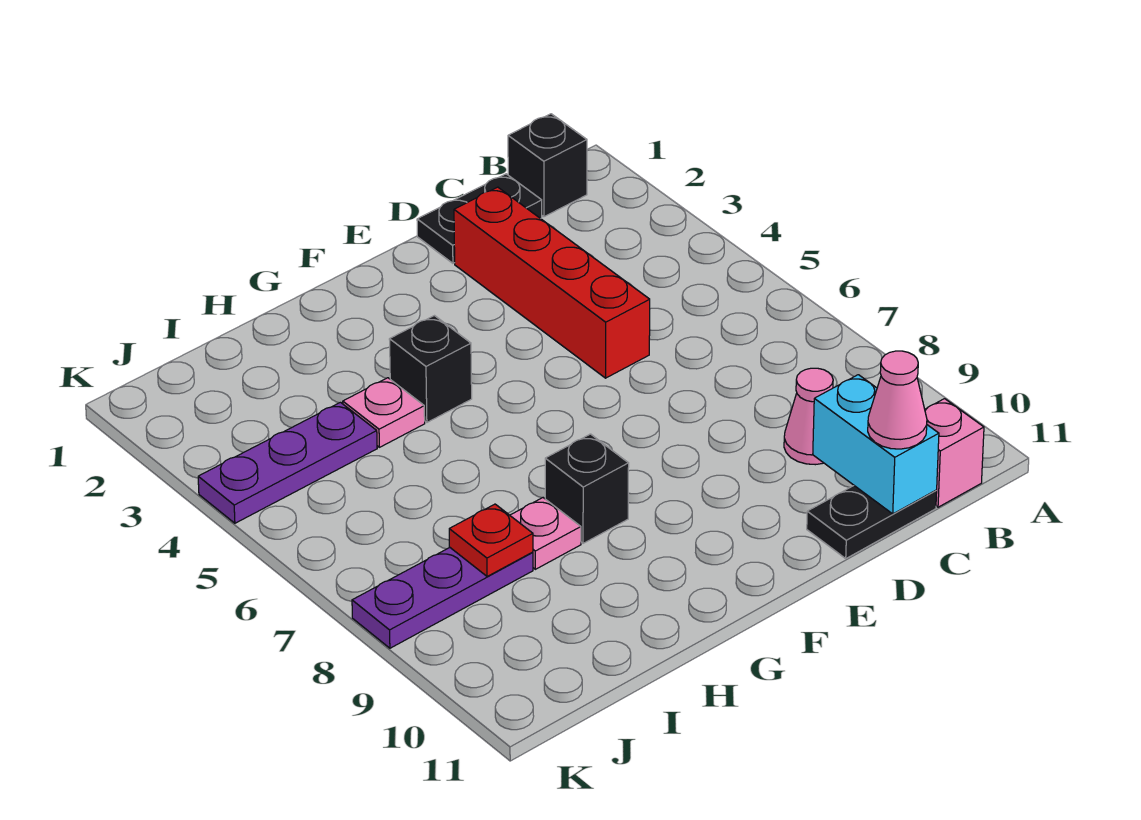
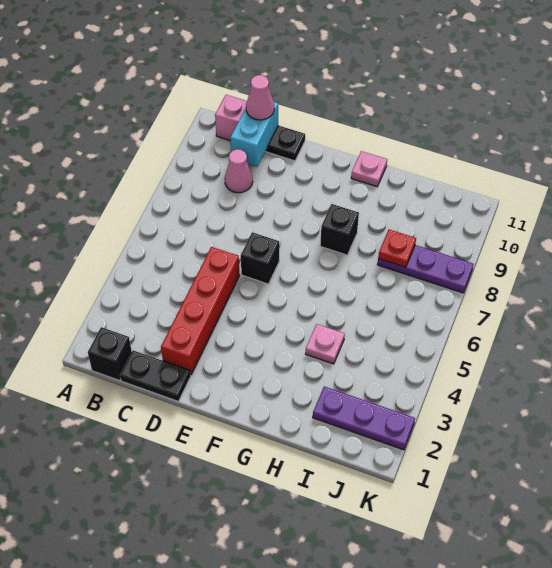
black brick G4 level 1 -> black brick E6 level 1
pink plate H8 level 1 -> pink plate G11 level 1
purple plate I4:K4 level 1 -> purple plate I2:K2 level 1

